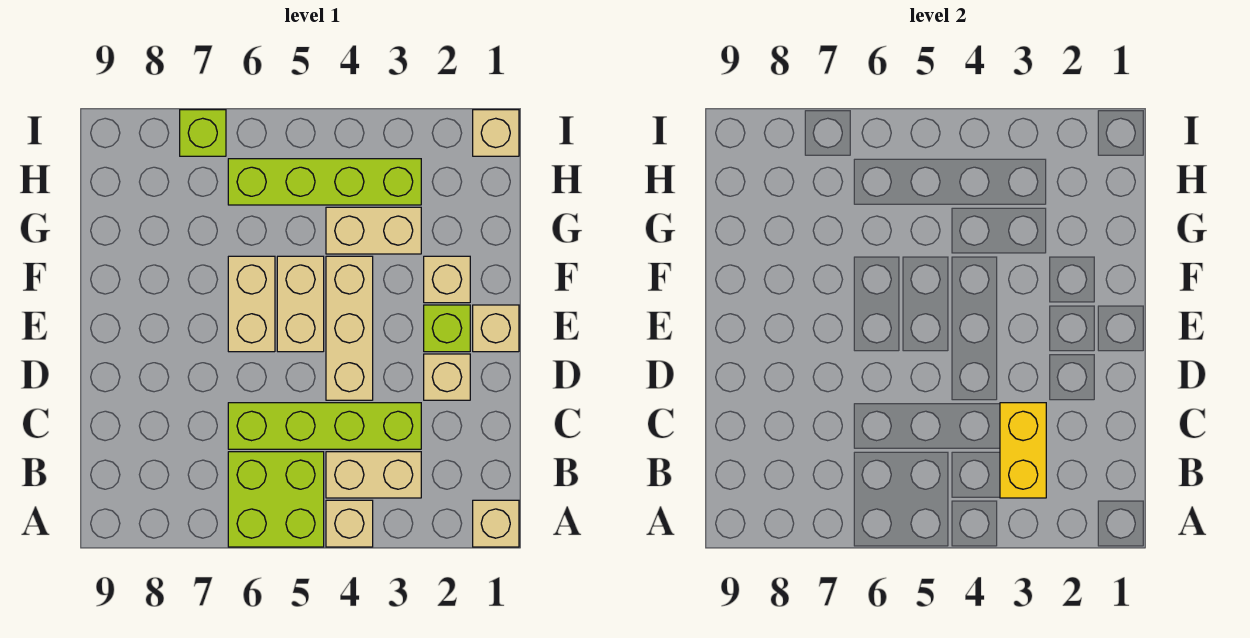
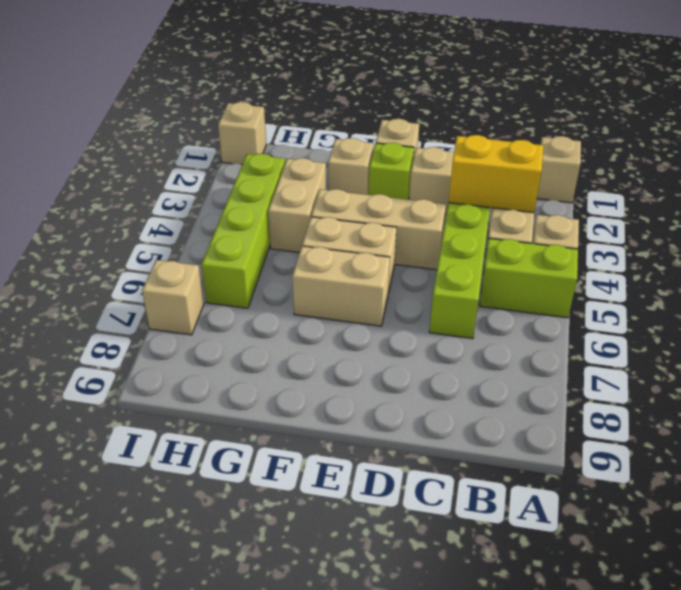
lime brick A5:B6 level 1 -> lime brick A5:B5 level 1
lime brick I7 level 1 -> tan brick I7 level 1

